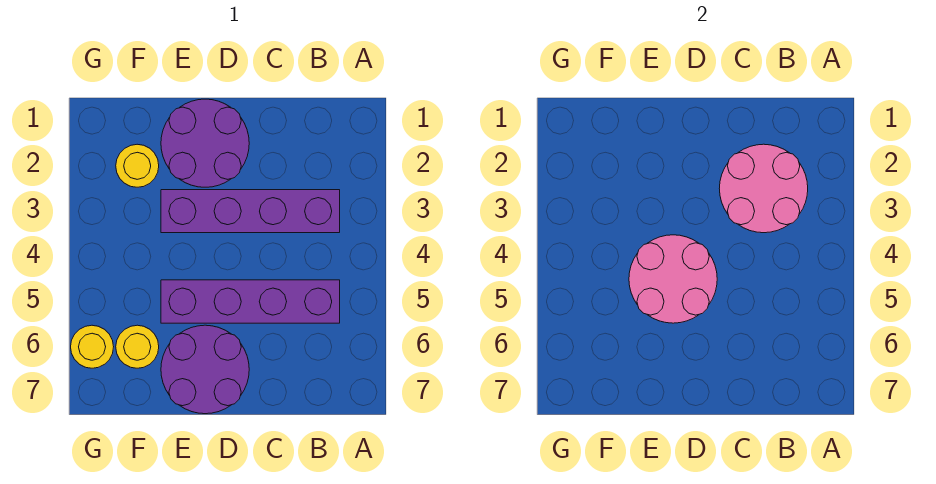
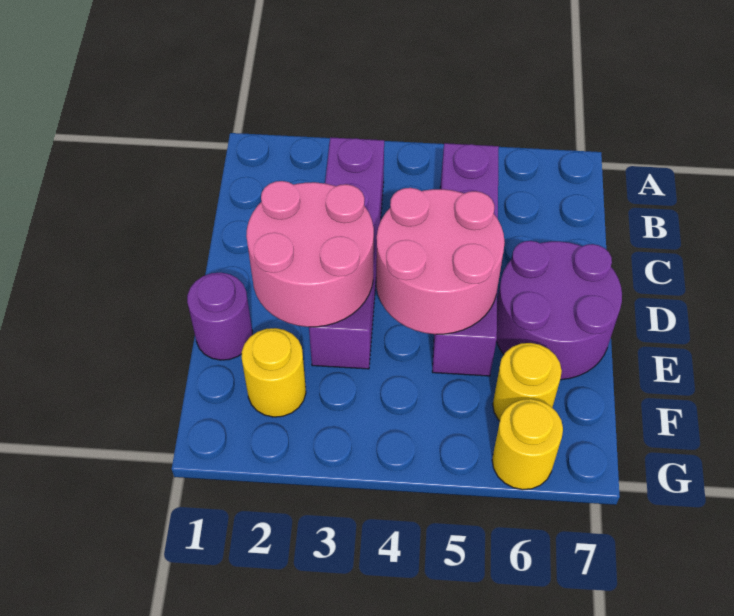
pink round brick B2:C3 level 2 -> pink round brick D2:E3 level 2
purple round brick D1:E2 level 1 -> purple round brick E1 level 1

